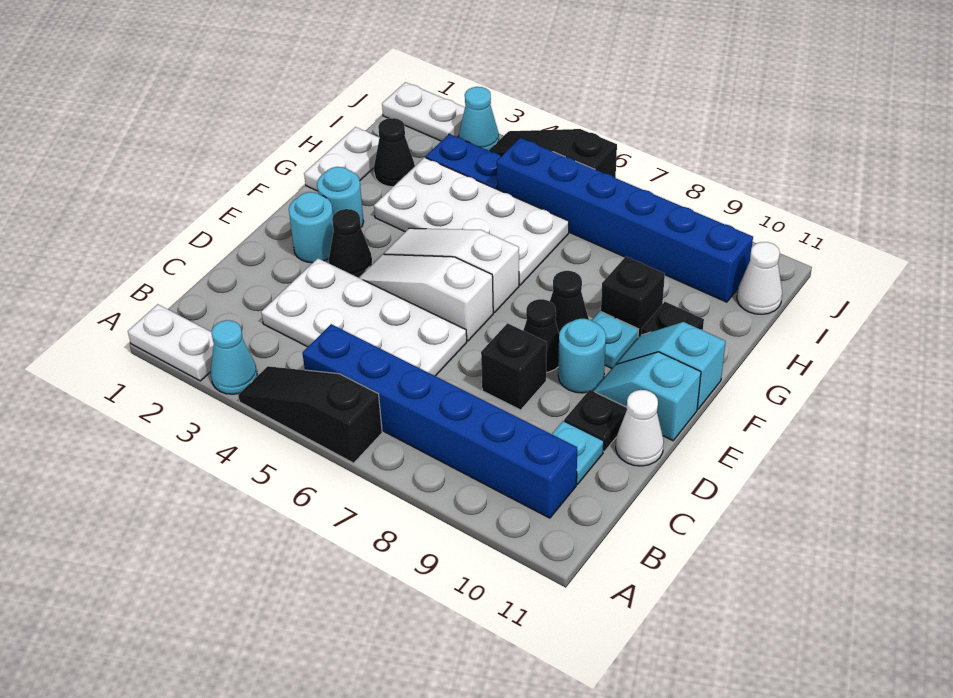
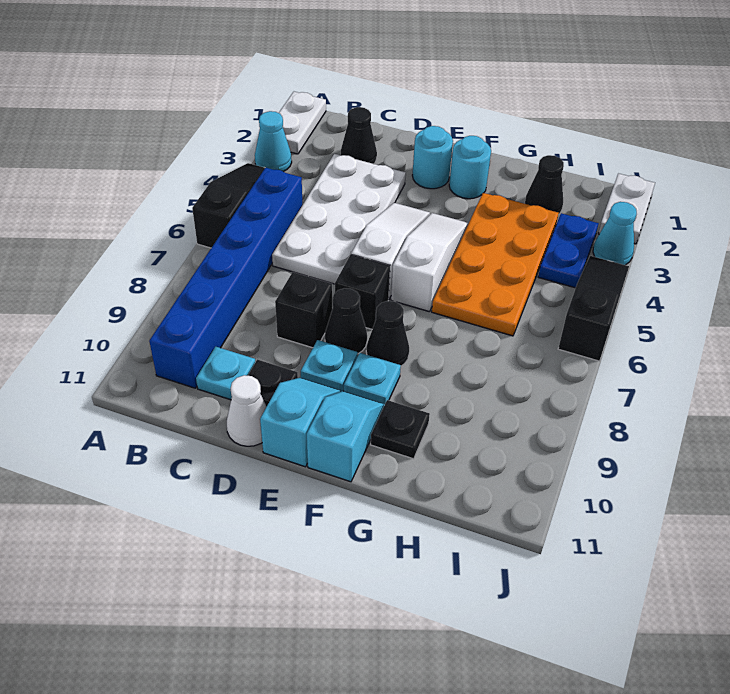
black cone E3 level 1 -> black cone C2 level 1
cyan round brick E9 level 1 -> cyan plate E9 level 1
white plate G1:H1 level 1 -> none
white plate G3:H6 level 1 -> orange plate G3:H6 level 1
black brick G9 level 1 -> black brick E7 level 1
blue brick I5:I10 level 1 -> none
white cone I11 level 1 -> none

